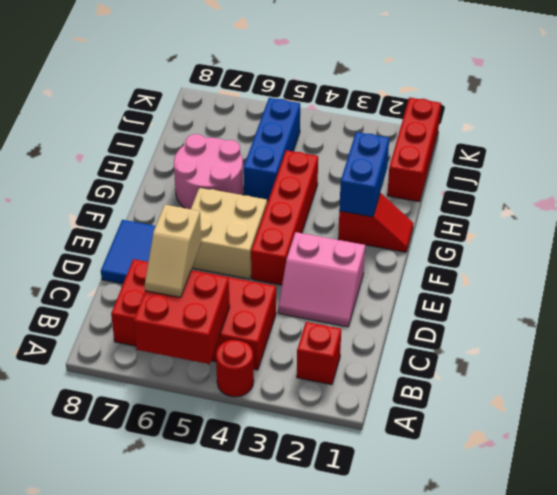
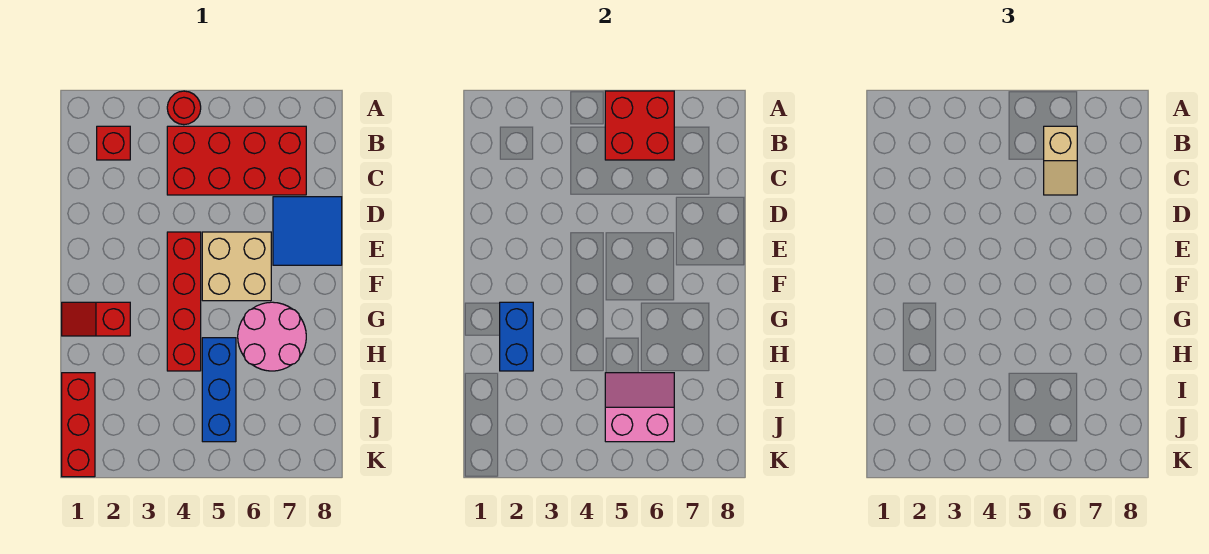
tan slope B6:C6 level 3 top C -> tan slope B6:C6 level 3 top B
pink slope D2:E3 level 1 top E -> pink slope I5:J6 level 2 top J

